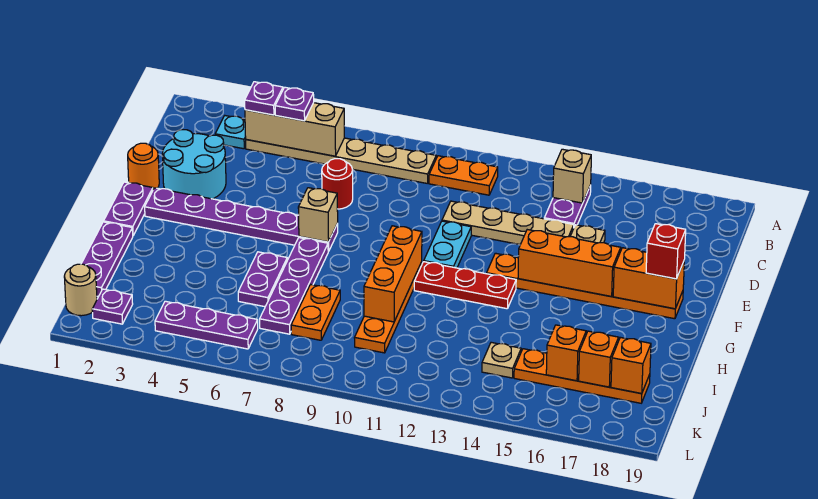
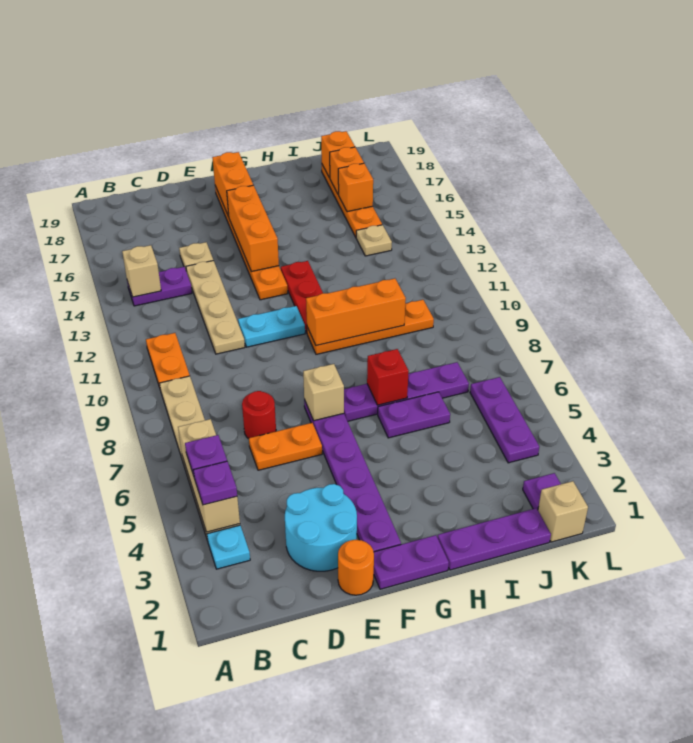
red brick F18 level 3 -> red brick H7 level 2
orange plate I8:J8 level 1 -> orange plate D6:E6 level 1
tan round brick K1 level 1 -> tan brick K1 level 1

